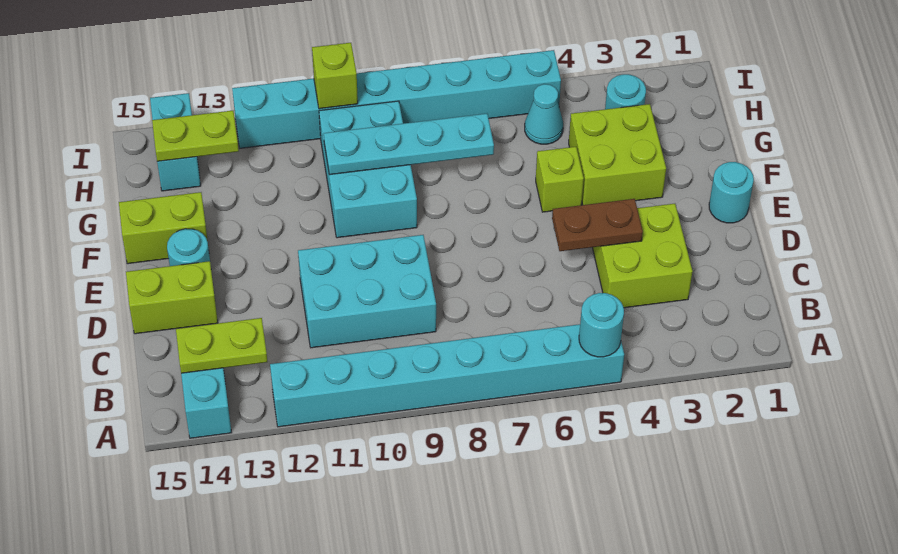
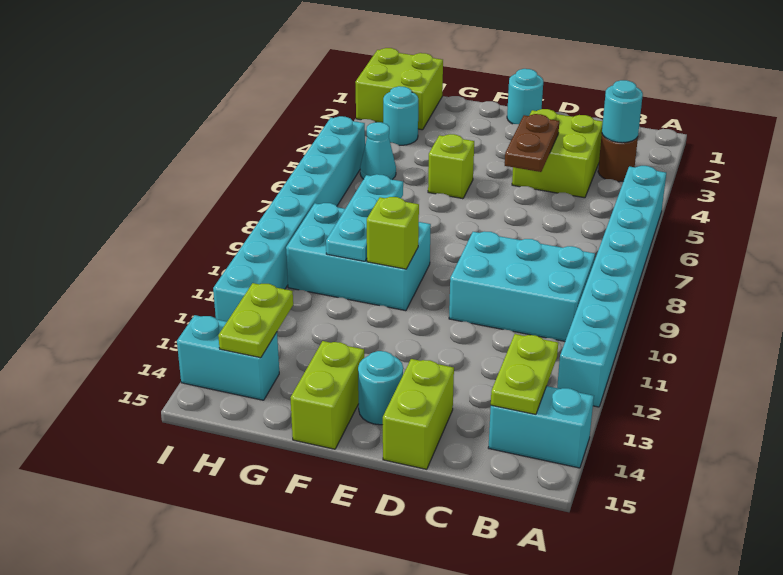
cyan round brick A5 level 2 -> cyan round brick B3 level 2
none -> brown round brick B3 level 1
cyan brick C9:D11 level 1 -> cyan brick B9:D10 level 1
lime brick F3:G4 level 1 -> lime brick H1:I2 level 1
cyan plate G7:G10 level 2 -> cyan plate G8:G10 level 2
lime brick I10 level 2 -> lime brick F10 level 2

